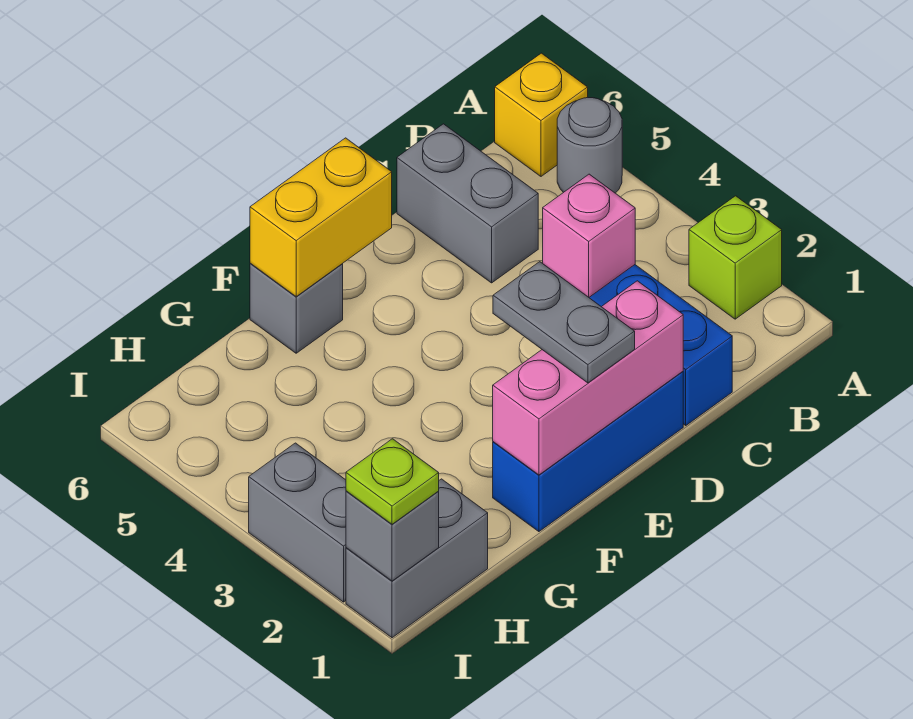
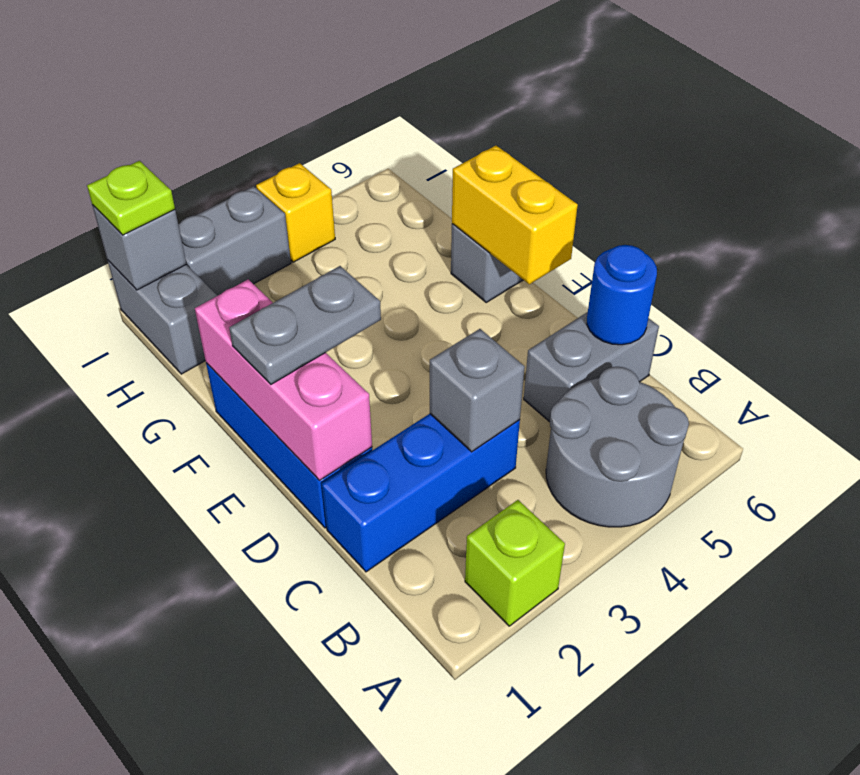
grey round brick A5 level 1 -> grey round brick A4:B5 level 1
yellow brick A6 level 1 -> yellow brick I4 level 1
pink brick C3 level 2 -> grey brick C3 level 2
none -> blue round brick C6 level 2

